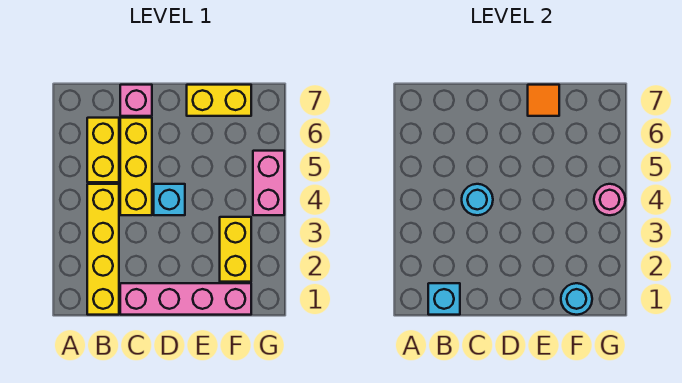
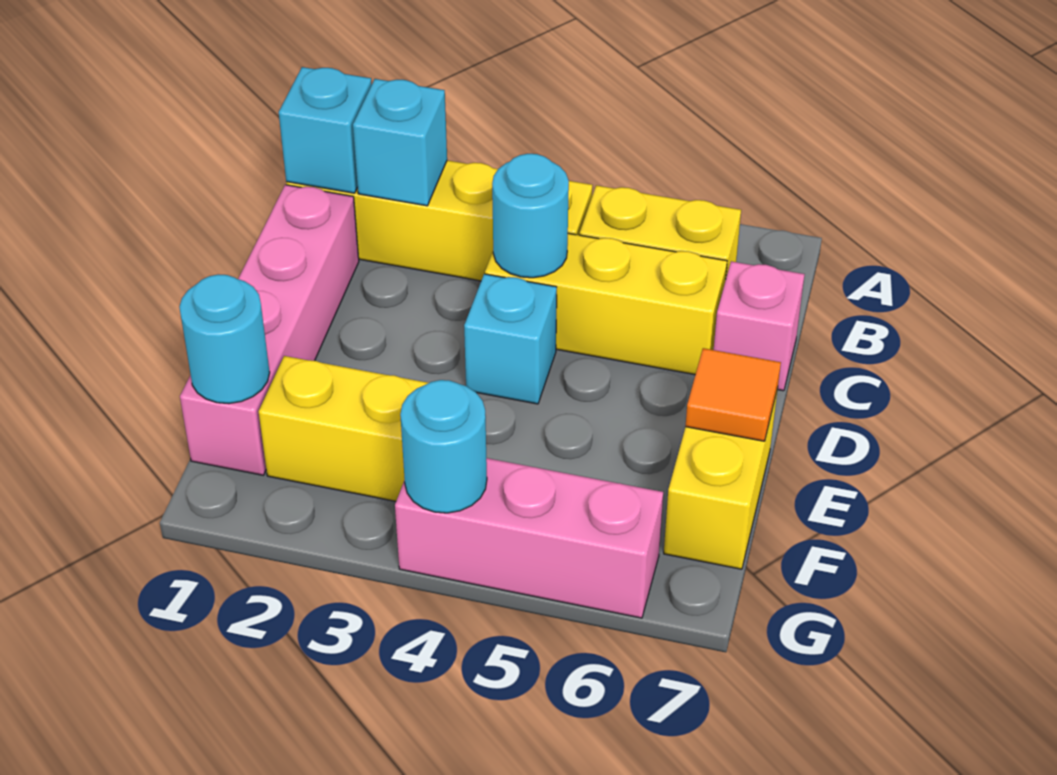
none -> cyan brick B2 level 2
pink brick G4:G5 level 1 -> pink brick G4:G6 level 1
pink round brick G4 level 2 -> cyan round brick G4 level 2

